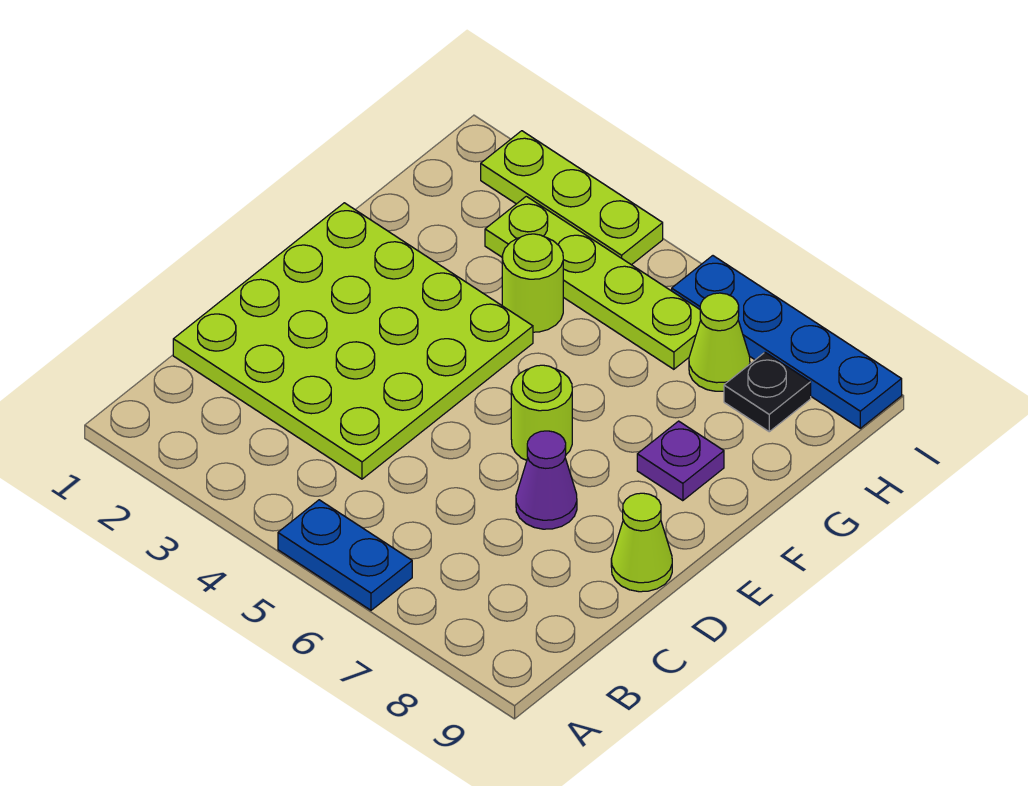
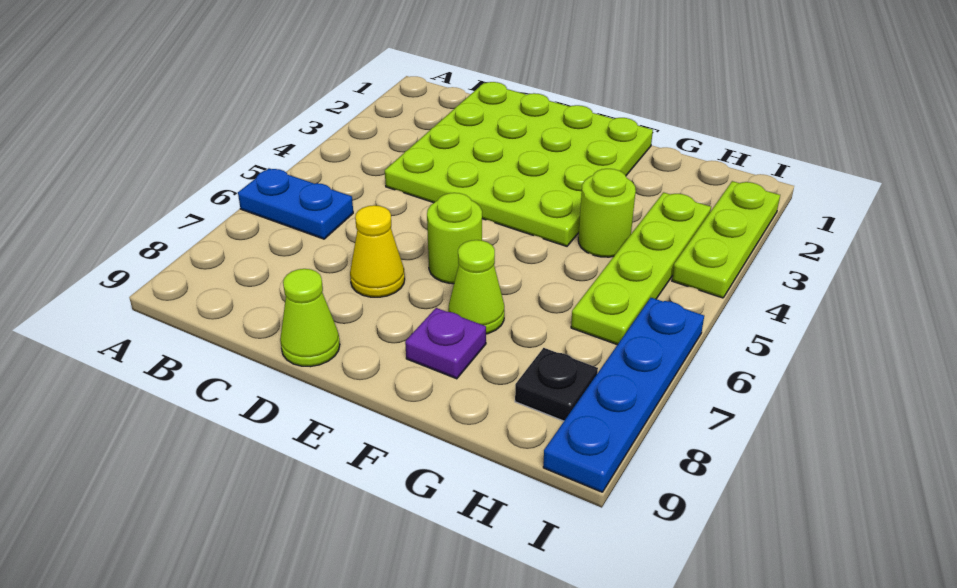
blue plate A5:A6 level 1 -> blue plate A6:B6 level 1
purple cone D7 level 1 -> yellow cone D7 level 1
lime cone H7 level 1 -> lime cone F7 level 1

